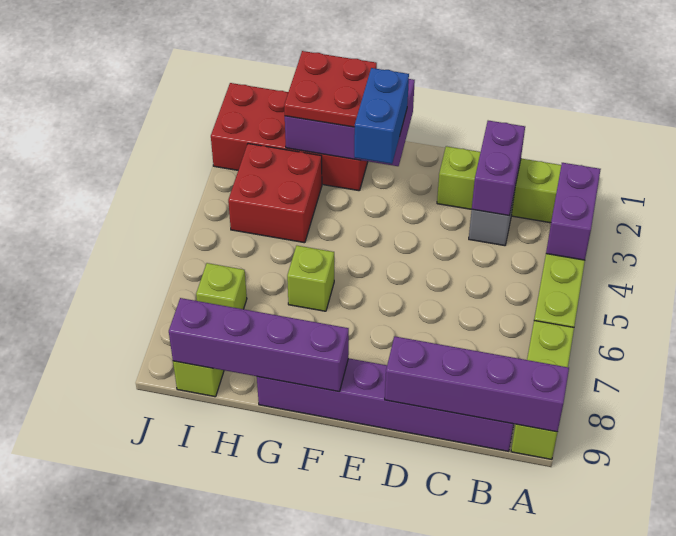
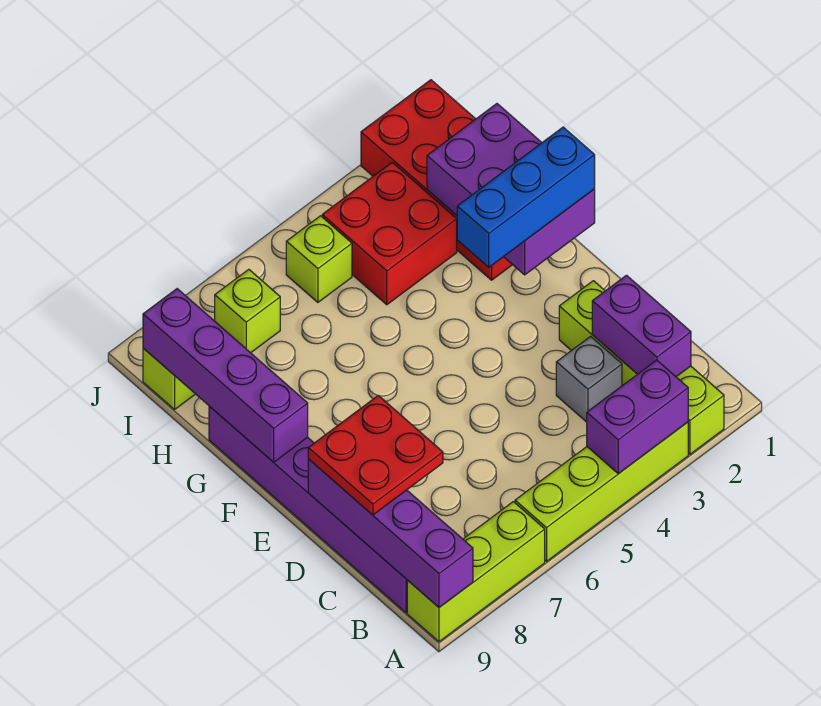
purple brick C2:C3 level 2 -> purple brick B2:C2 level 2
blue brick F2:F3 level 3 -> blue brick F1:F3 level 3
red plate G1:H2 level 3 -> red plate C8:D9 level 3
lime brick G6 level 1 -> lime brick I5 level 1

